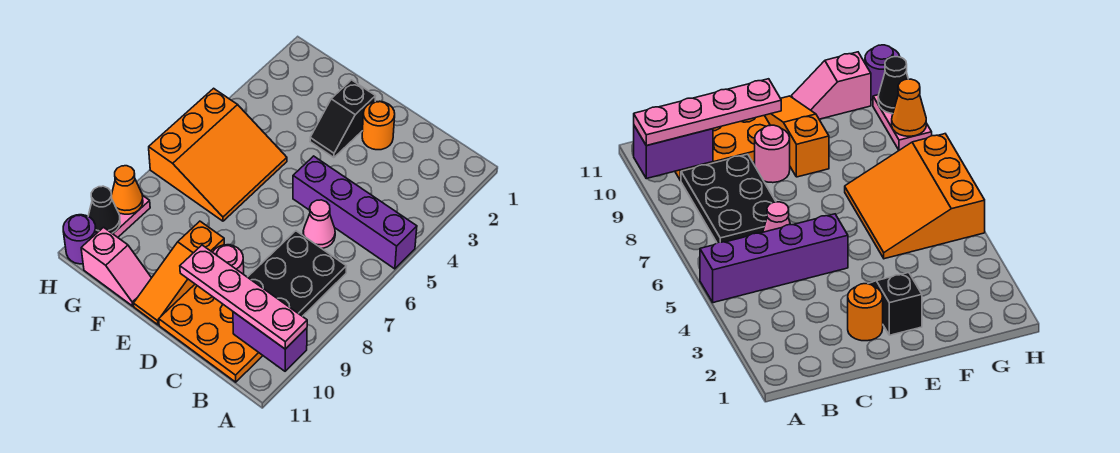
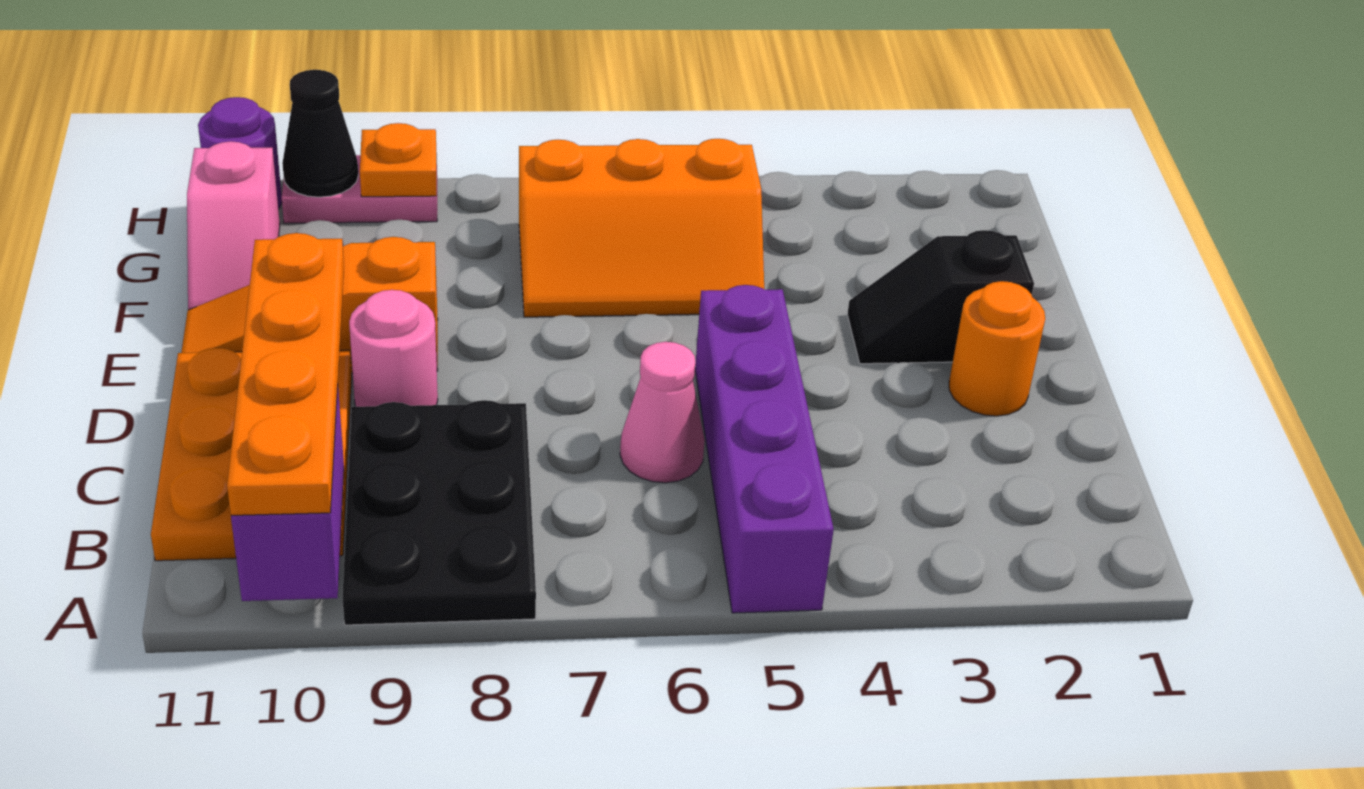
pink plate A10:D10 level 3 -> orange plate A10:D10 level 3
black plate B7:C9 level 1 -> black plate A8:C9 level 1
orange slope F5:H7 level 1 top H -> orange slope F5:G7 level 1 top G
orange cone H9 level 2 -> orange plate H9 level 2

